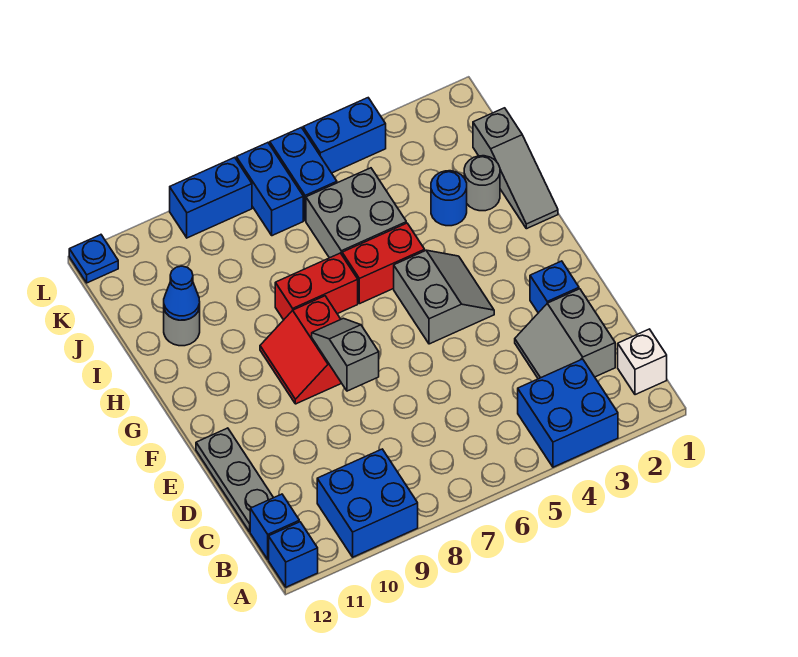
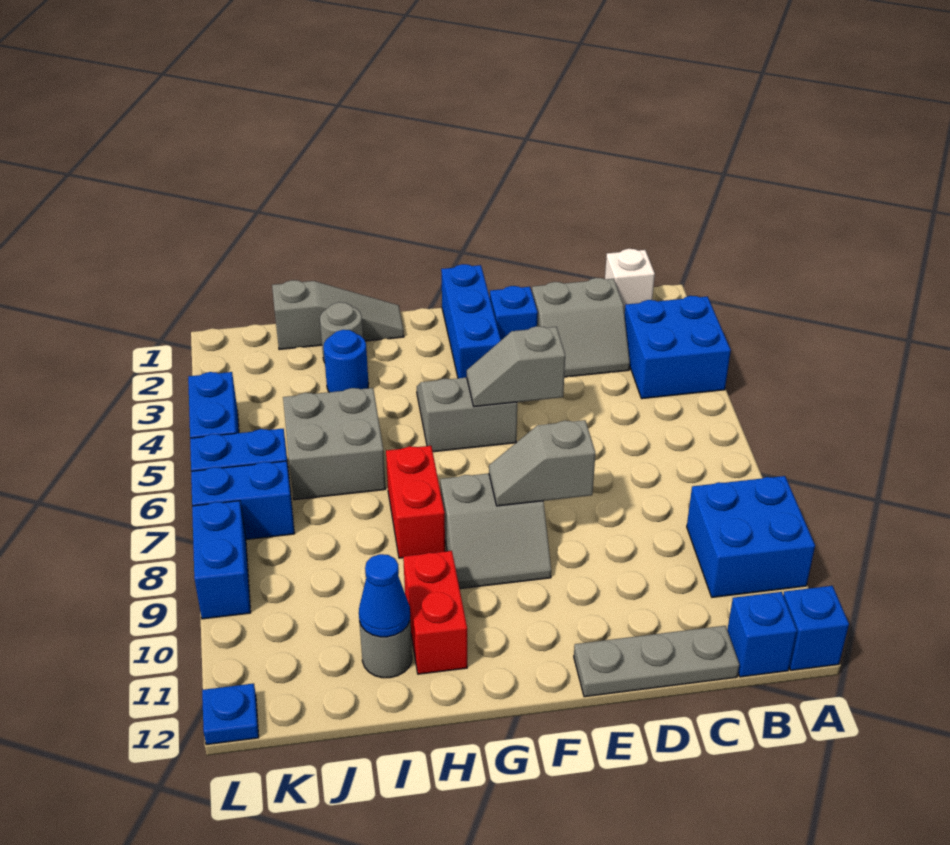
none -> grey slope E5:F5 level 2 top E
none -> blue brick F1:F3 level 1
red slope F8:G9 level 1 top 8 -> grey slope F8:G9 level 1 top 8
red brick H5:H6 level 1 -> red brick H10:H11 level 1

